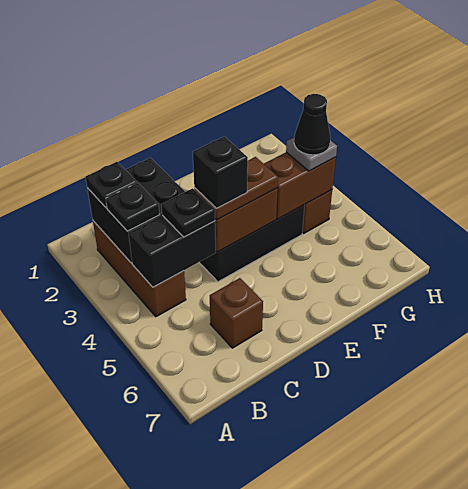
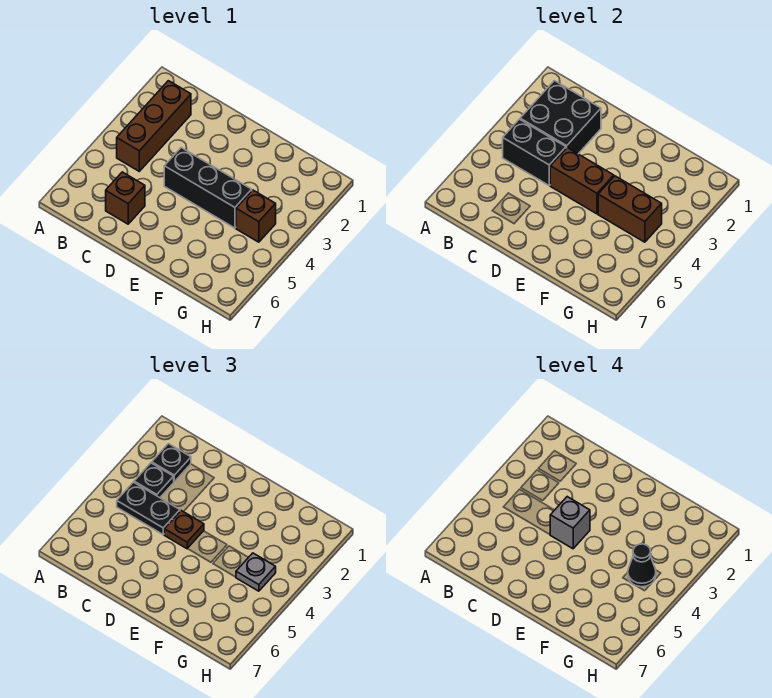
black plate C4 level 3 -> black plate B4:C4 level 3
brown plate D4:E4 level 3 -> brown plate D4 level 3
black brick D4 level 4 -> grey brick D4 level 4

